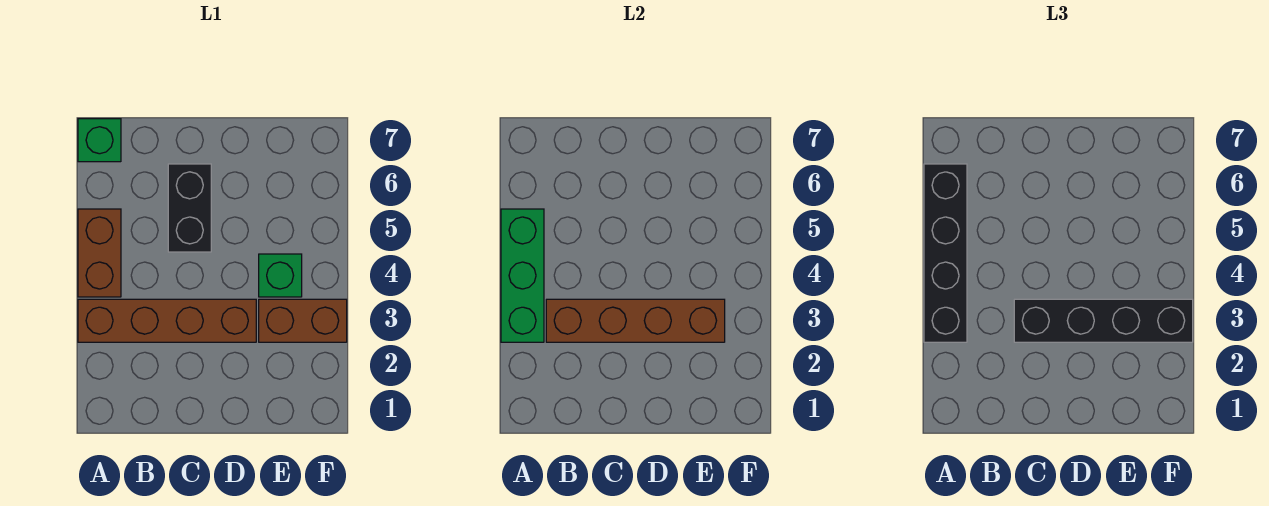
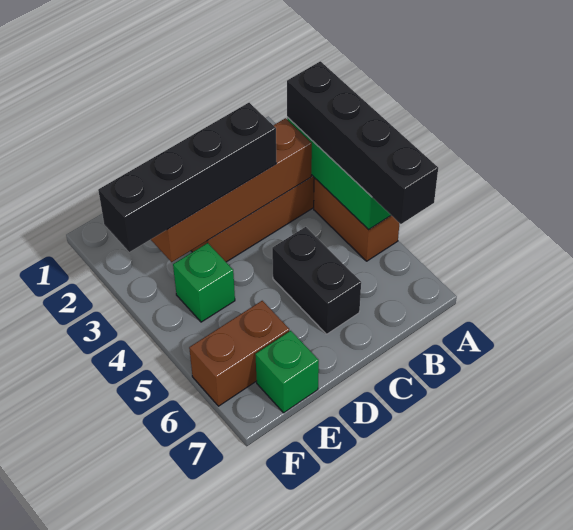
green brick A7 level 1 -> green brick E7 level 1
brown brick E3:F3 level 1 -> brown brick E6:F6 level 1

